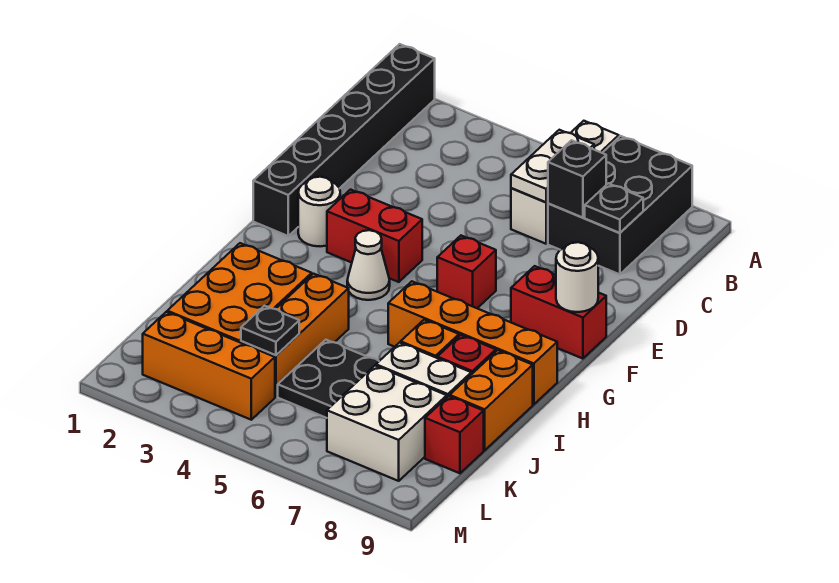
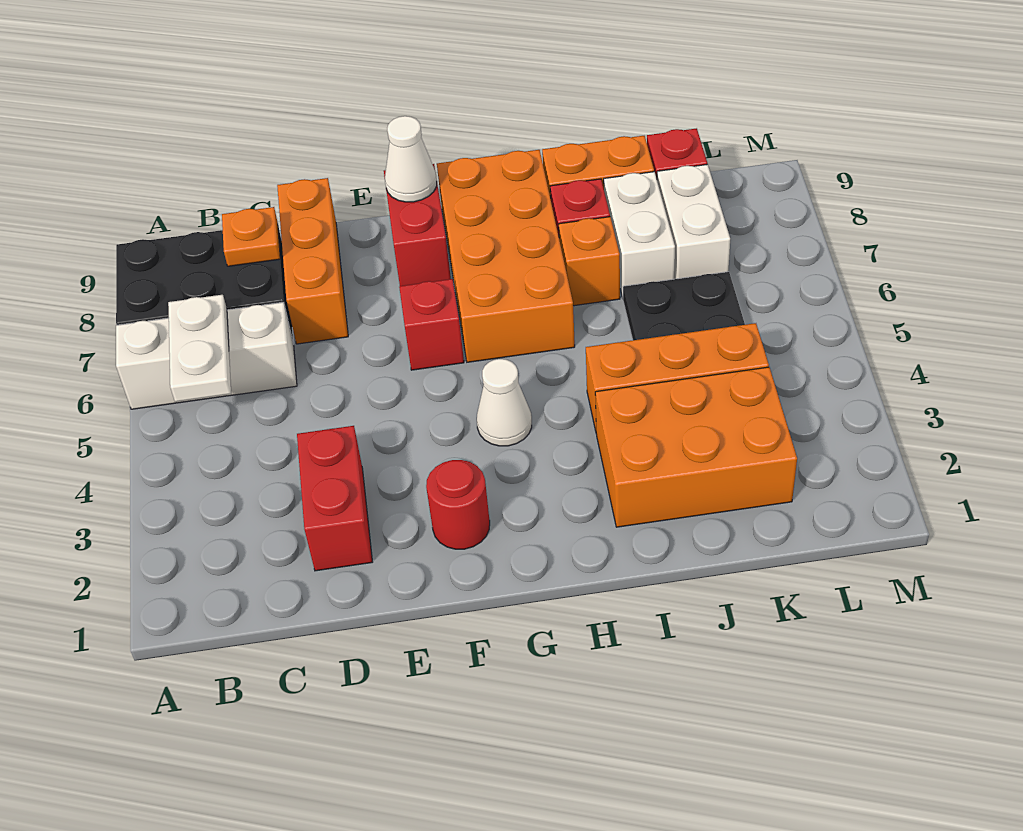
black brick A1:F1 level 1 -> none
white plate B6:C6 level 2 -> white plate B5:B6 level 2
black brick C7 level 2 -> none
black plate C8 level 2 -> orange plate C8 level 2
white round brick F2 level 1 -> red round brick F2 level 1
red brick F3:F4 level 1 -> red brick D2:D3 level 1
white round brick F9 level 2 -> white cone F9 level 2
orange brick H6:H9 level 1 -> orange brick G6:H9 level 1
black plate K4 level 2 -> none
white brick K7:L8 level 1 -> white brick K7:K8 level 1
orange brick L2:L4 level 1 -> orange brick D7:D9 level 1

